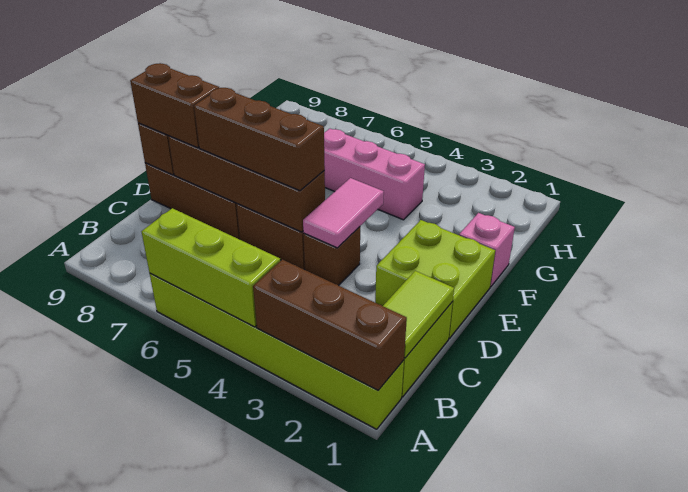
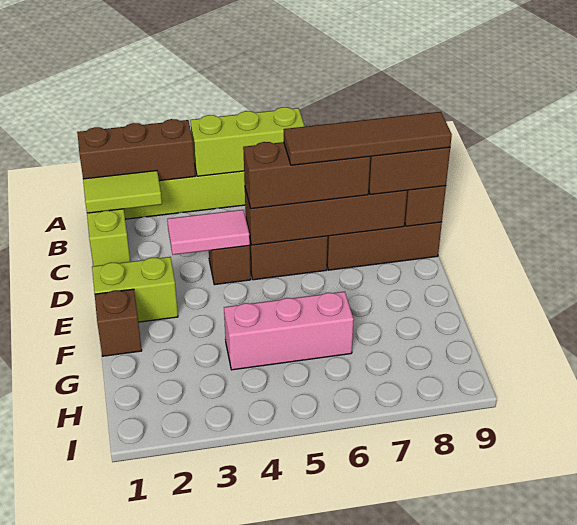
lime tile B1:C1 level 2 -> lime tile B1:B2 level 2
lime brick D1:E2 level 1 -> lime brick E1:E2 level 1
pink tile D4:E4 level 2 -> pink tile D3:D4 level 2
none -> brown tile D6:D9 level 4
pink brick F1 level 1 -> brown brick F1 level 1

